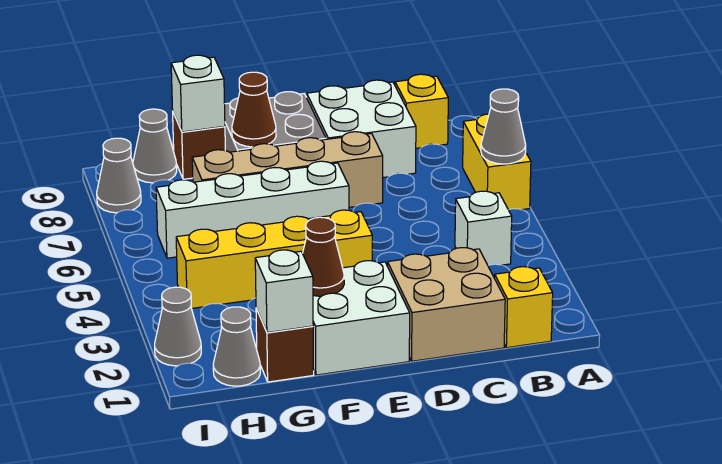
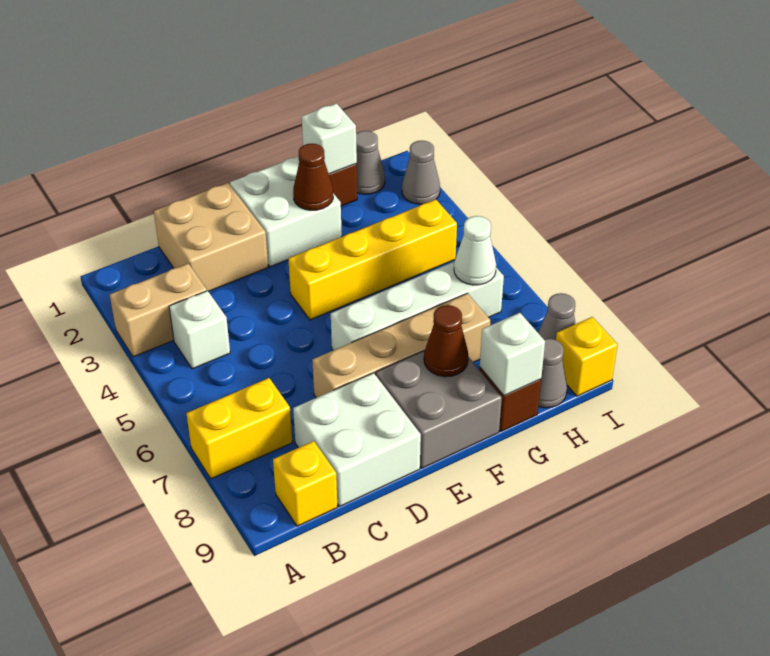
none -> tan brick A3:B3 level 1
yellow brick A6:A7 level 1 -> yellow brick A7:B7 level 1
grey cone A6 level 2 -> none
yellow brick B1 level 1 -> yellow brick I9 level 1
none -> white cone H6 level 2

